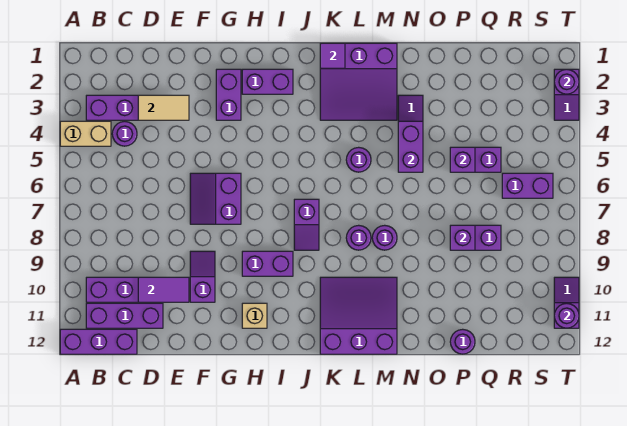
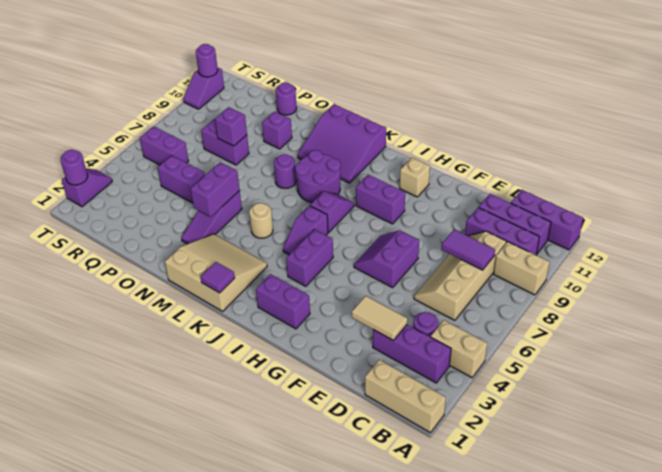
none -> tan brick A1:C1 level 1
none -> tan brick A9:B9 level 1
none -> tan slope C6:D9 level 1 top C
purple tile D10:E10 level 2 -> purple tile C8:D8 level 2
purple slope F6:G7 level 1 top G -> purple slope F6:G7 level 1 top F
purple slope F9:F10 level 1 top 10 -> purple slope J5:J6 level 1 top 6
purple brick G2:G3 level 1 -> purple brick I4:I5 level 1
purple slope K1:M3 level 1 top 1 -> tan slope K1:M3 level 1 top 1
purple round brick L5 level 1 -> tan round brick L5 level 1
purple round brick L8 level 1 -> purple round brick K8:L9 level 1
purple brick P5 level 2 -> purple brick O10 level 1

